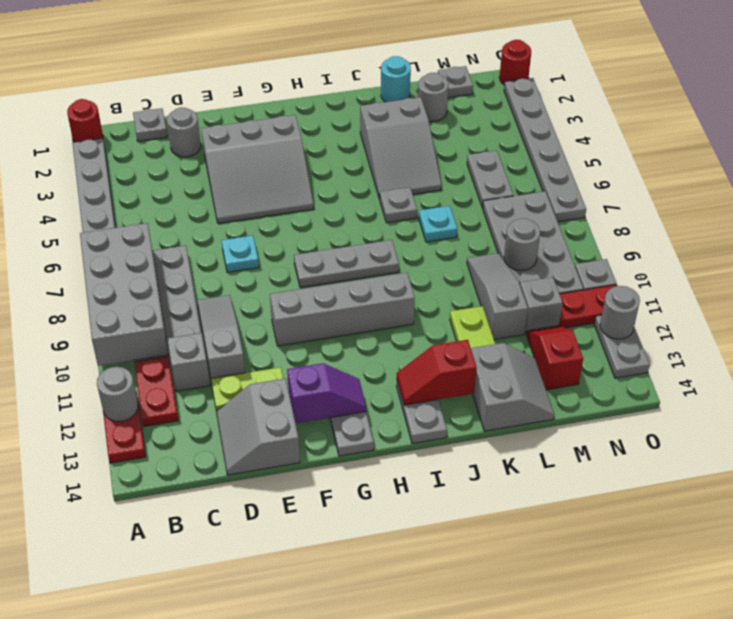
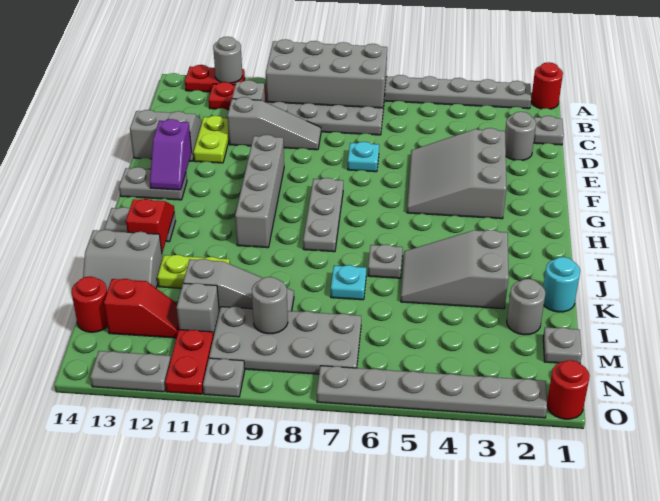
grey plate M5:M6 level 1 -> none
none -> red round brick M14 level 1
grey round brick O12 level 2 -> none

